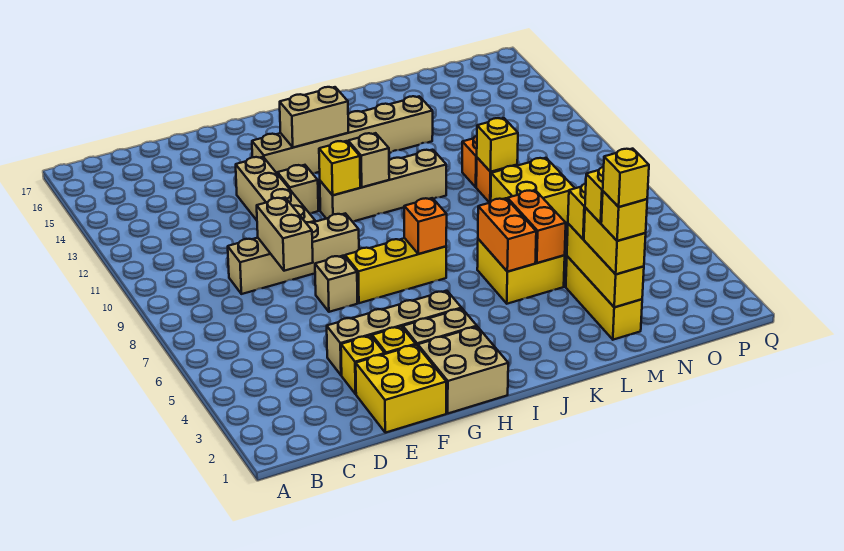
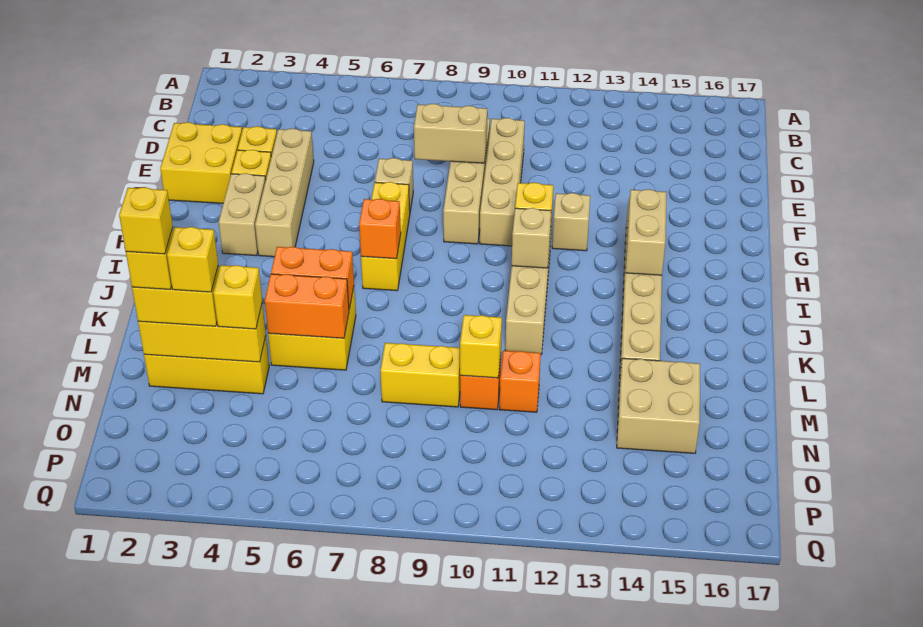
tan brick F10:F13 level 1 -> tan brick D10:G10 level 1
tan brick G1:H2 level 1 -> tan brick M14:N15 level 1
yellow brick M8:N9 level 1 -> yellow brick M8:M9 level 1

